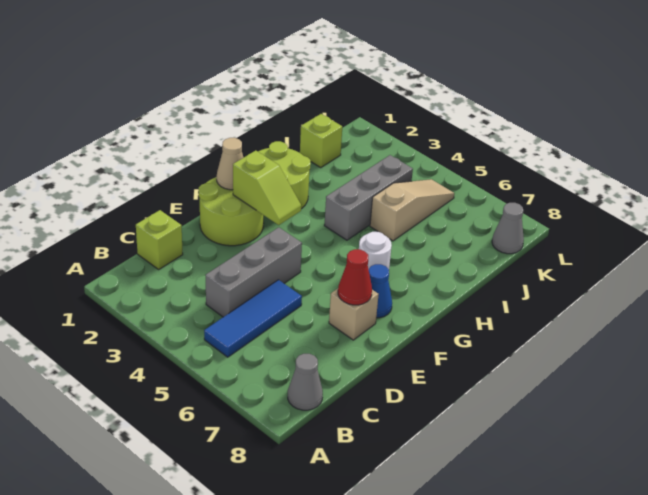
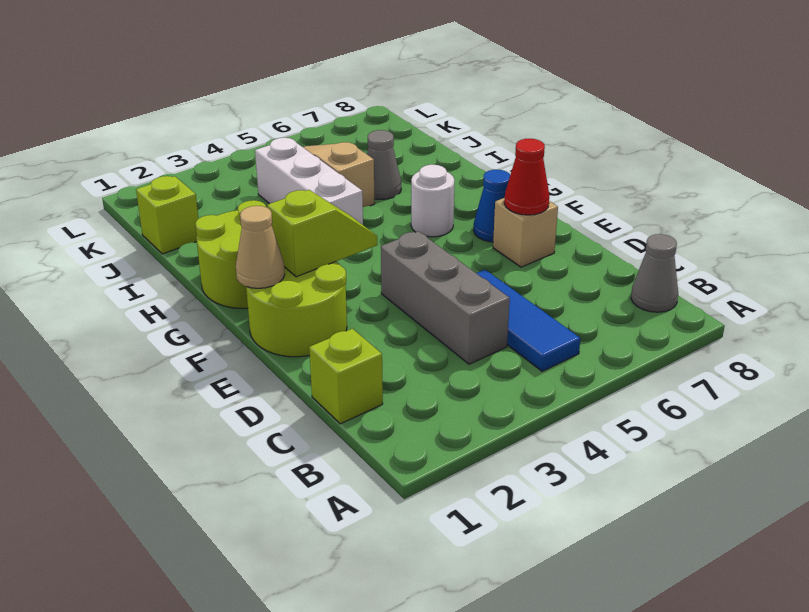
grey brick H4:J4 level 1 -> white brick H4:J4 level 1
grey cone K8 level 1 -> grey cone I6 level 1

